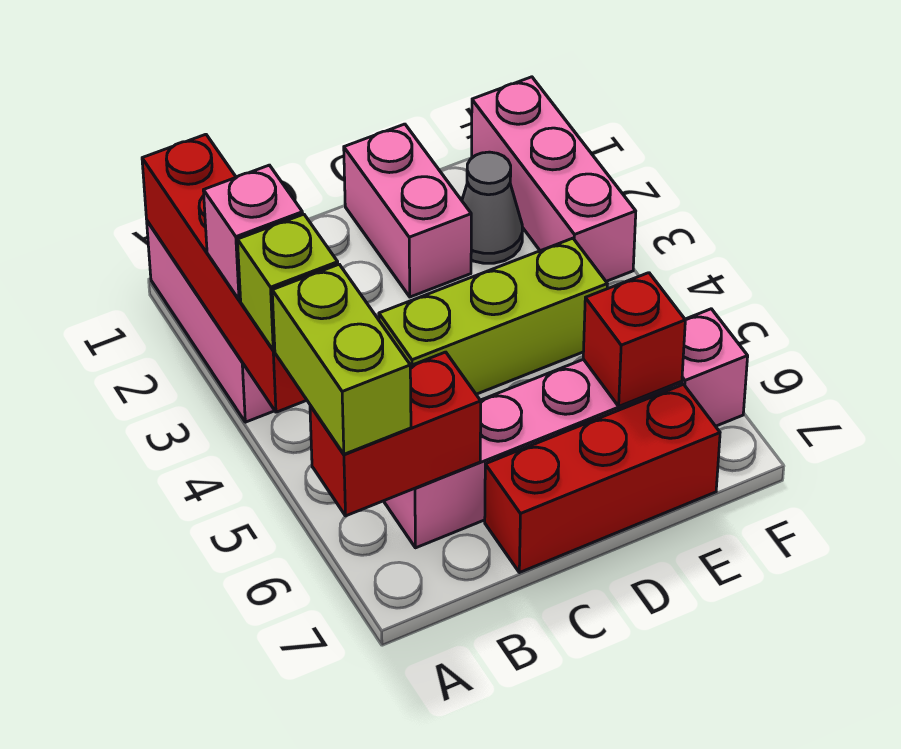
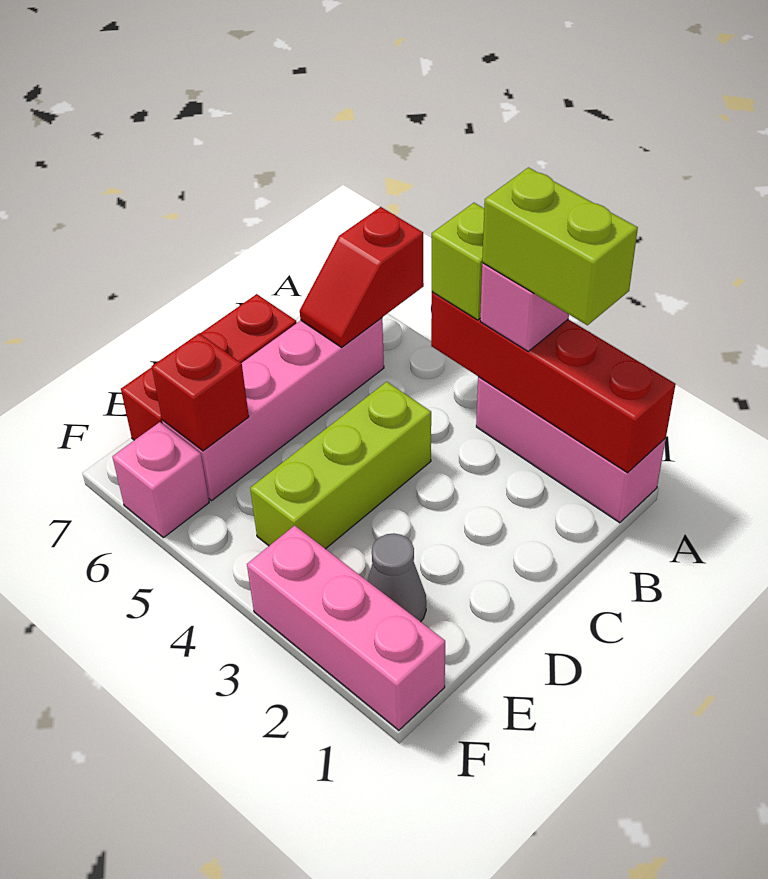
lime brick A5:A6 level 3 -> lime brick A2:A3 level 4
red brick A6:B6 level 2 -> red slope A6:B6 level 2 top A
pink brick D1:D2 level 1 -> none

